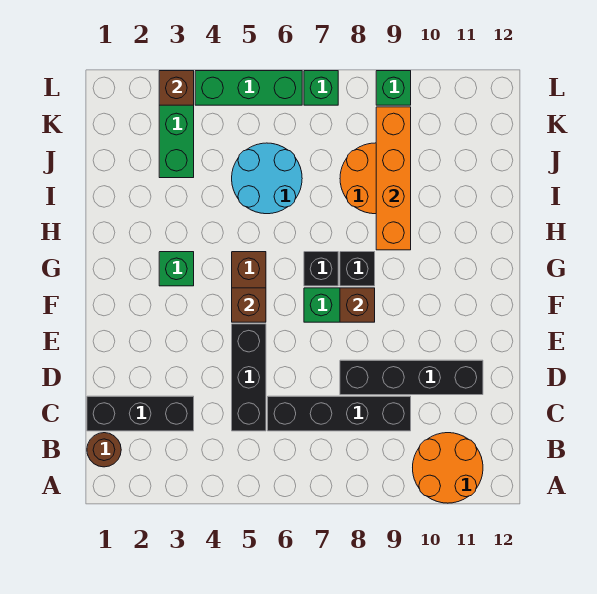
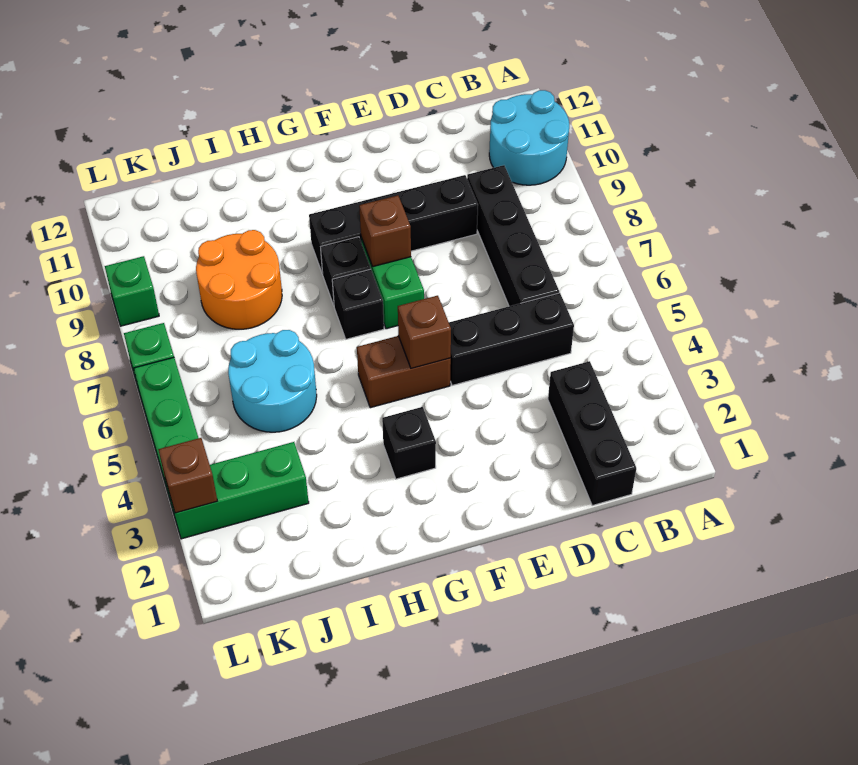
orange round brick A10:B11 level 1 -> cyan round brick A10:B11 level 1
brown round brick B1 level 1 -> none
black brick D8:D11 level 1 -> black brick D9:G9 level 1
green brick G3 level 1 -> black brick G3 level 1
orange brick H9:K9 level 2 -> none

